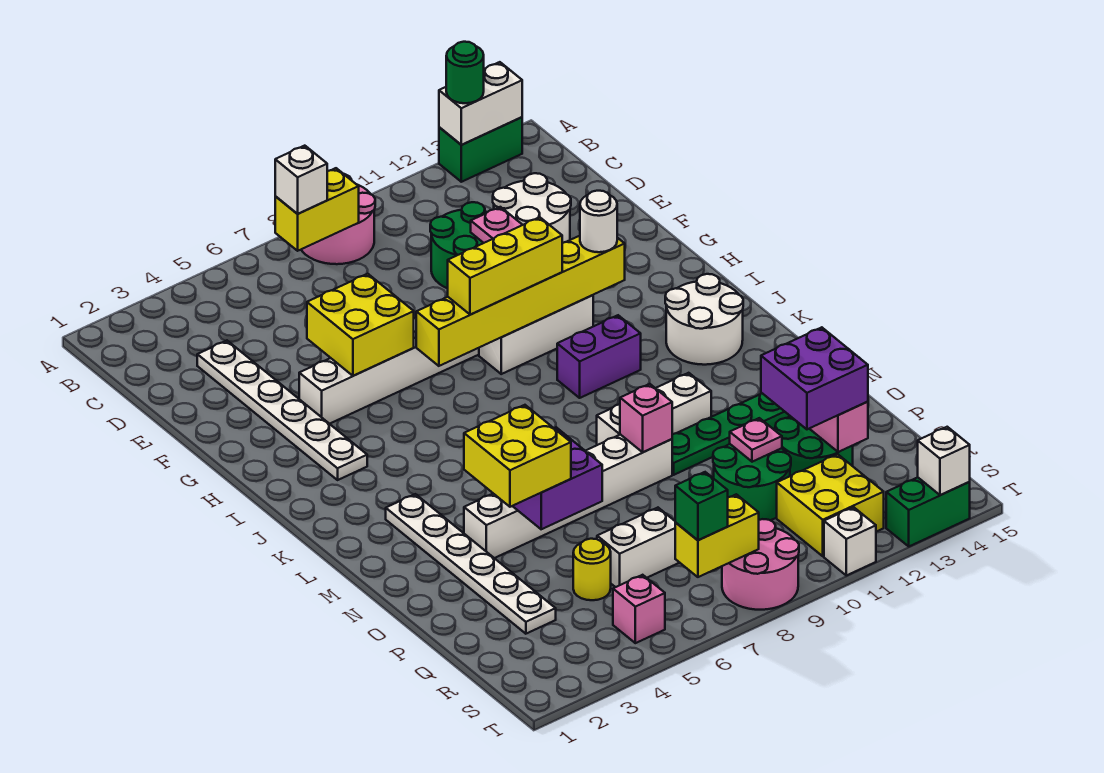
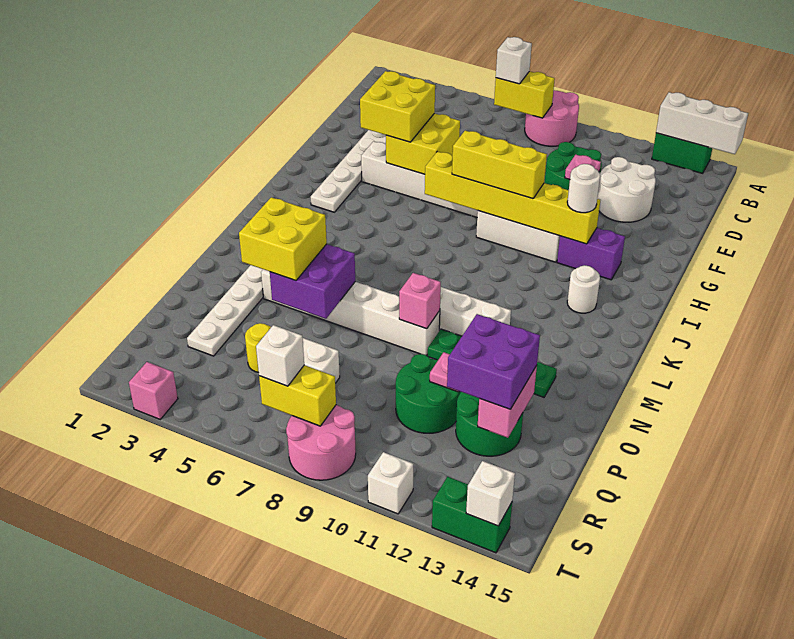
white brick A13:A14 level 2 -> white brick A13:A15 level 2
green round brick A13 level 3 -> none
purple brick J10:J11 level 1 -> purple brick H12:H13 level 1
white round brick J13:K14 level 1 -> white round brick J13 level 1
yellow brick R11:S12 level 1 -> yellow brick F4:G5 level 3
pink brick S5 level 1 -> pink brick T3 level 1
green brick S7 level 3 -> white brick S7 level 3

